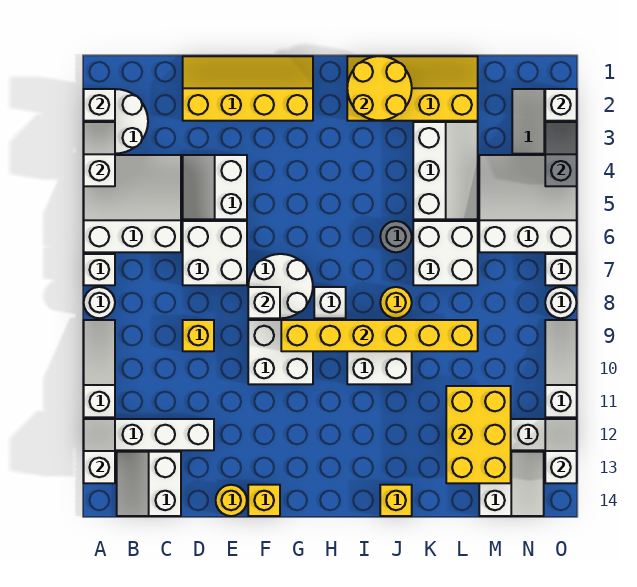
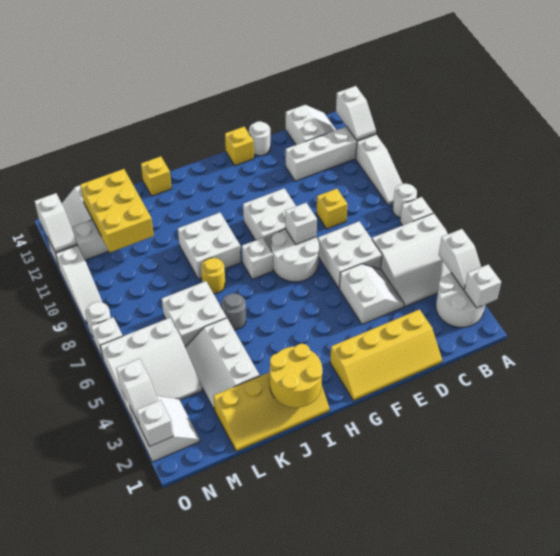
yellow round brick E14 level 1 -> white round brick E14 level 1
yellow brick G9:L9 level 2 -> none
grey slope O3:O4 level 2 top 4 -> white slope O3:O4 level 2 top 4

